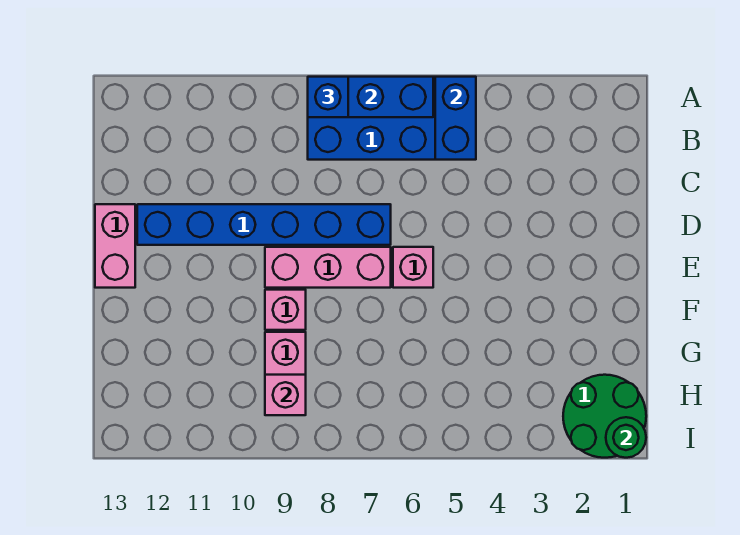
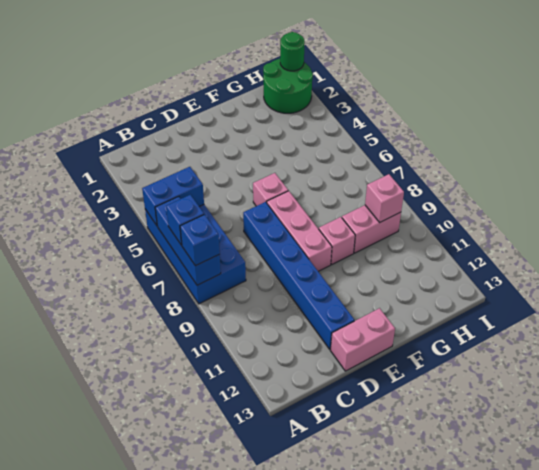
none -> blue brick A7 level 3

